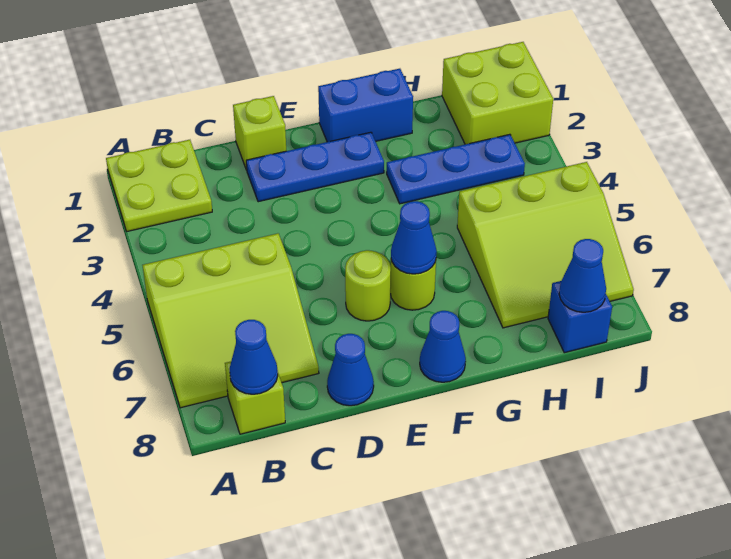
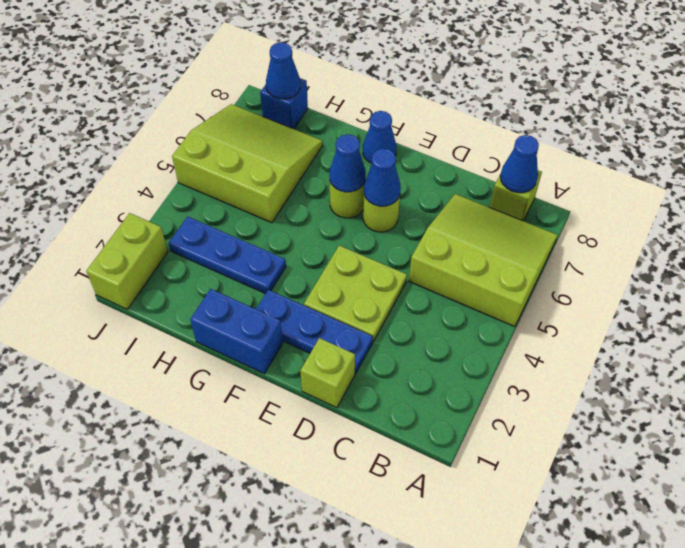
lime plate A1:B2 level 1 -> lime plate D3:E4 level 1
blue cone D8 level 1 -> blue cone E6 level 2
lime brick I1:J2 level 1 -> lime brick J1:J2 level 1

